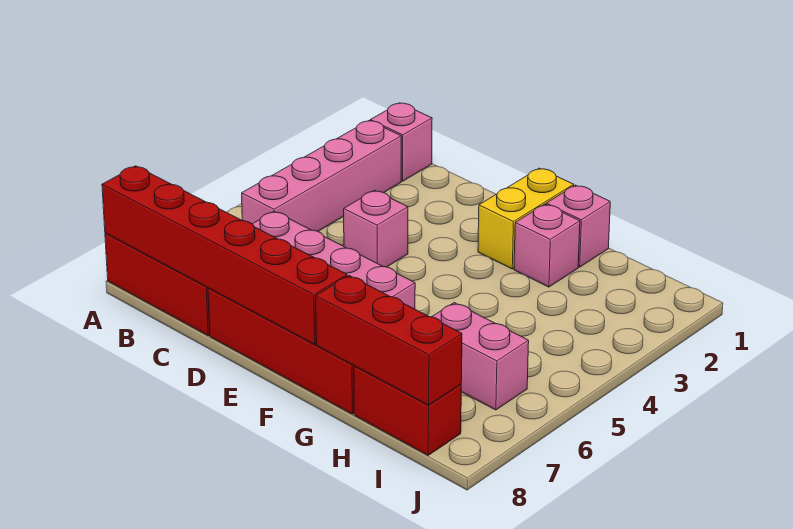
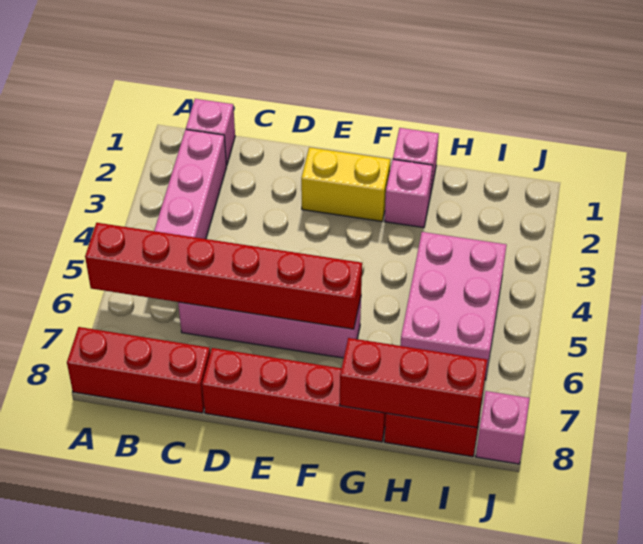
red brick A8:F8 level 2 -> red brick A6:F6 level 2
pink brick D4 level 1 -> pink brick J8 level 1
yellow brick F1:F2 level 1 -> yellow brick E2:F2 level 1
pink brick H6:I6 level 1 -> pink brick H4:I6 level 1

